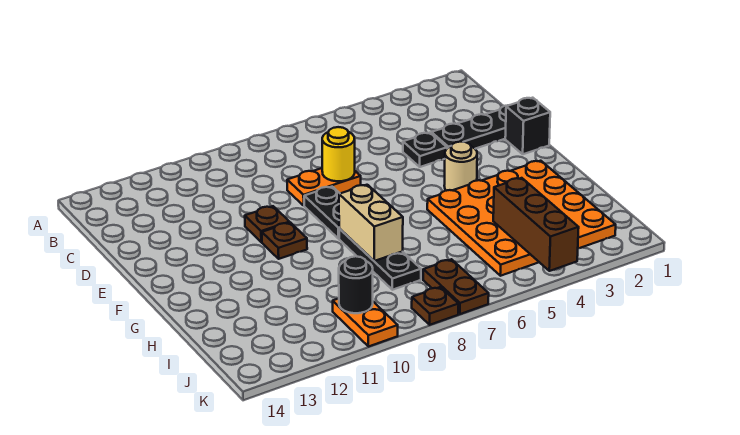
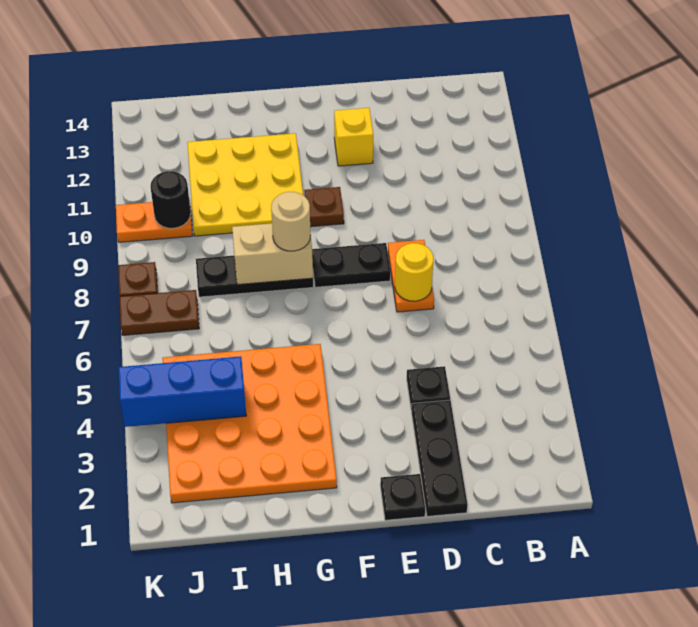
black brick E1 level 1 -> black plate E1 level 1
brown plate E10 level 1 -> none
none -> yellow brick E12 level 1
tan round brick F4 level 1 -> tan round brick G8 level 3
none -> yellow plate G10:I12 level 1
brown brick I4:K4 level 2 -> blue brick I4:K4 level 2

